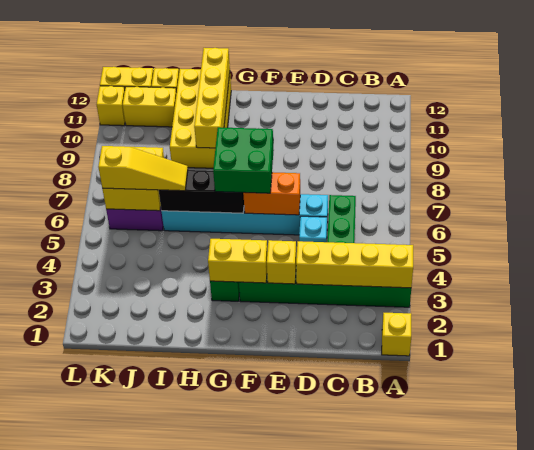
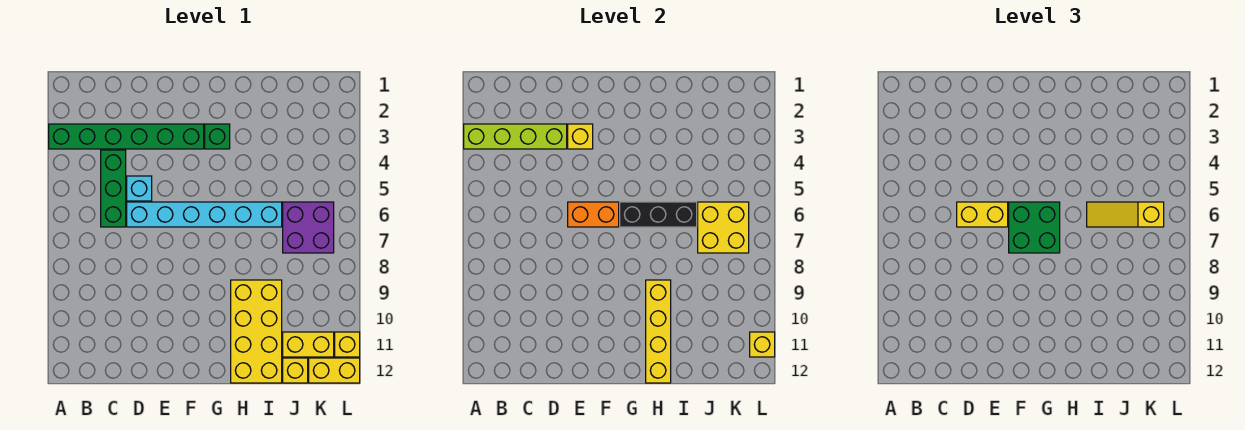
yellow brick A1 level 1 -> yellow brick L11 level 2
yellow brick A3:D3 level 2 -> lime brick A3:D3 level 2
yellow brick F3:G3 level 2 -> yellow brick D6:E6 level 3

